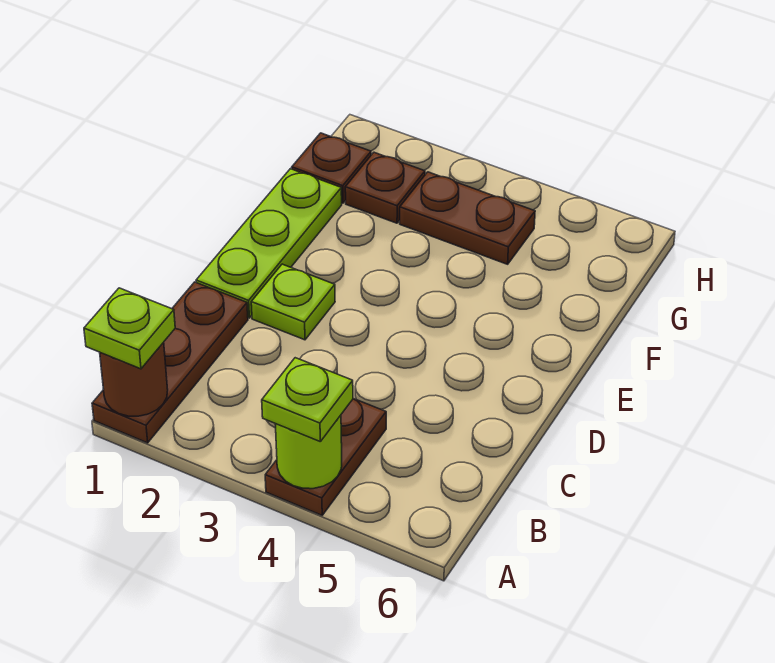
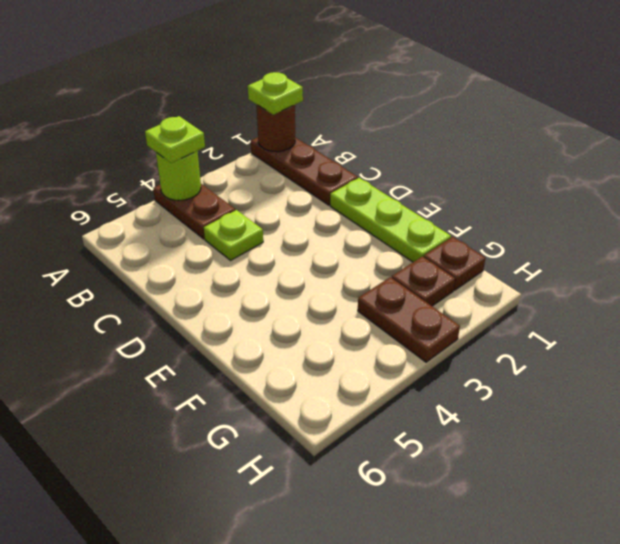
lime plate D2 level 1 -> lime plate C4 level 1
brown plate G3:G4 level 1 -> brown plate G3:H3 level 1

